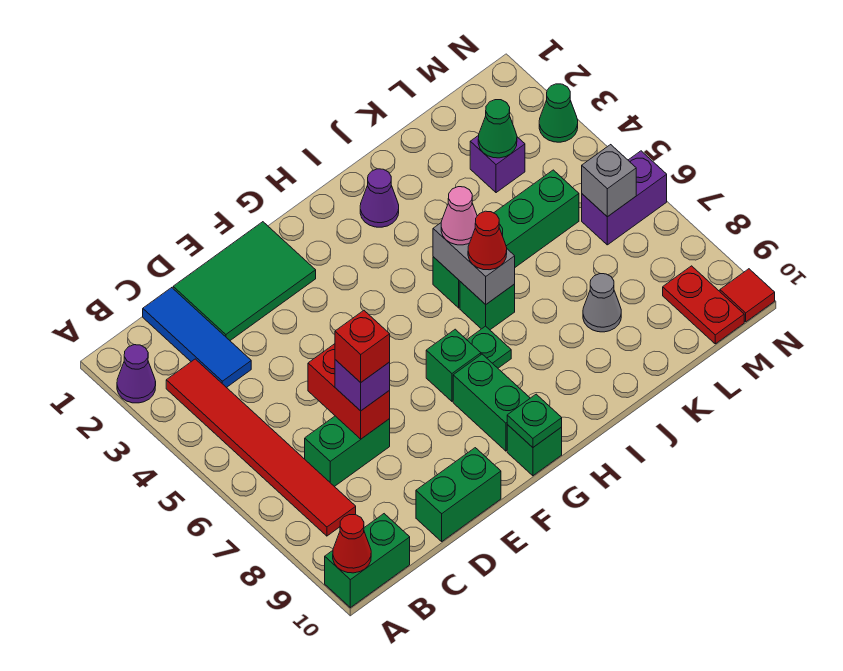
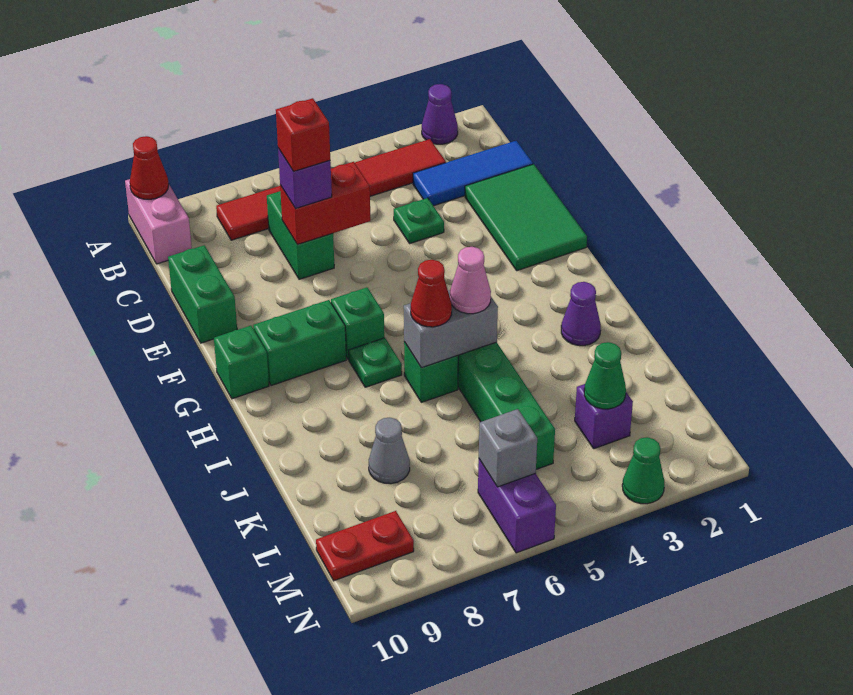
green brick A10:B10 level 1 -> pink brick A10:B10 level 1
green plate G10 level 2 -> green plate D4 level 1
red tile N10 level 1 -> none

